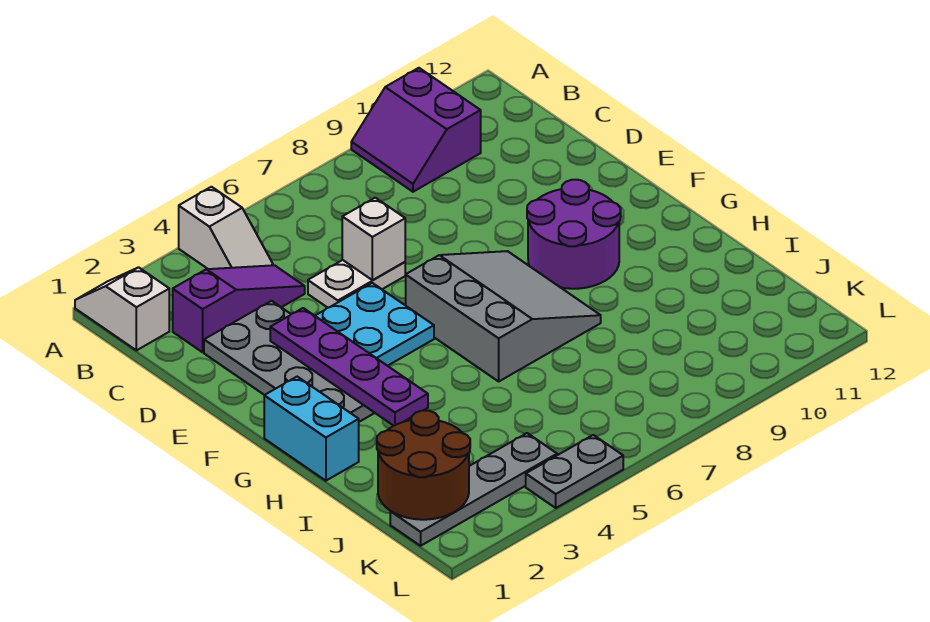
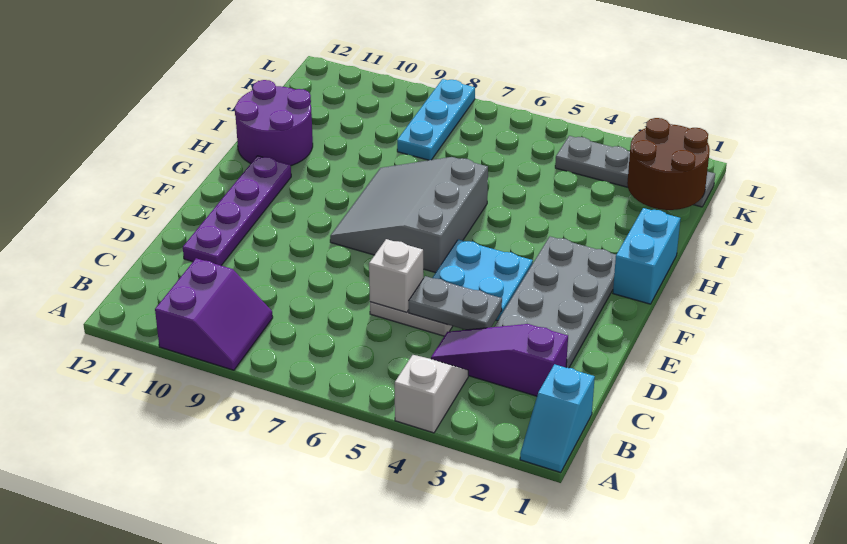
white slope A1:B1 level 1 top B -> cyan slope A1:B1 level 1 top B
purple plate E3:H3 level 2 -> purple plate D11:G11 level 1
purple round brick F9:G10 level 1 -> purple round brick H11:I12 level 1
none -> cyan plate J8:L8 level 1
grey plate L4:L5 level 1 -> grey plate D4:D5 level 2

